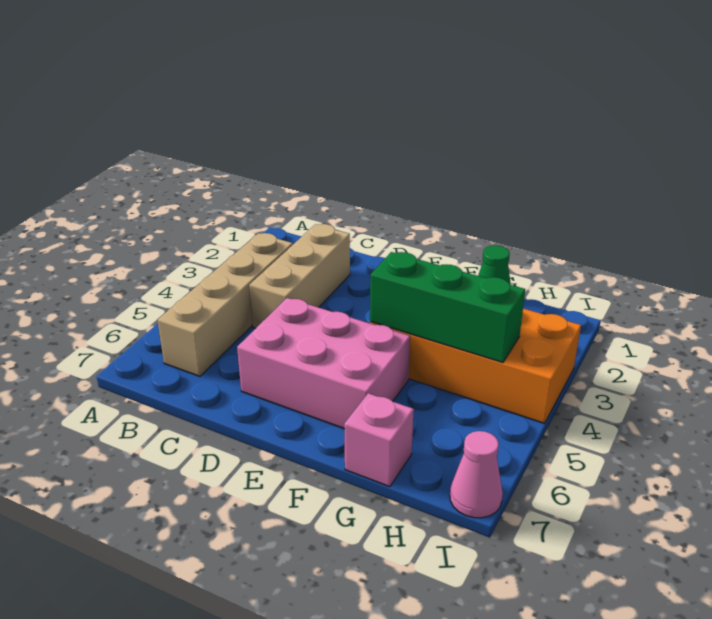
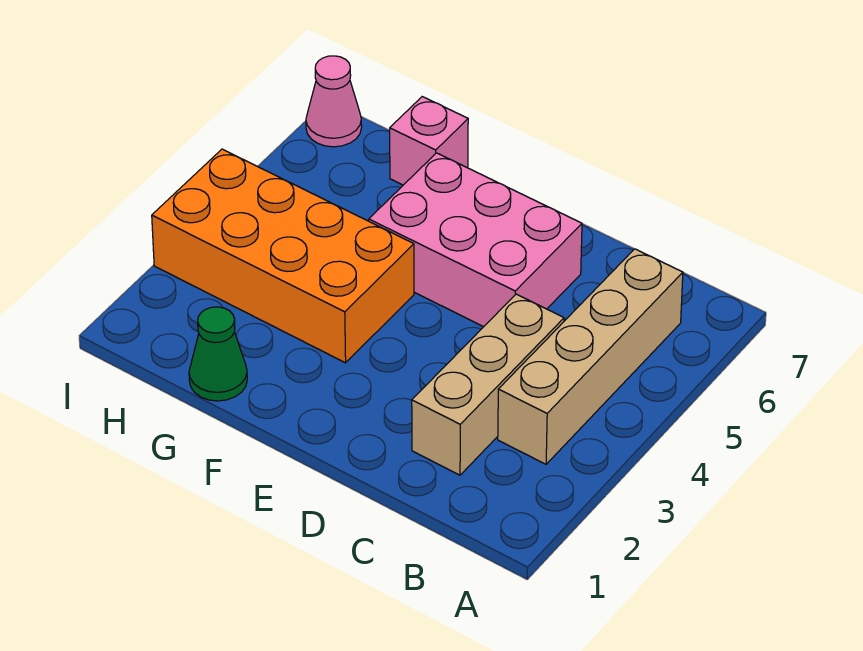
green brick F4:H4 level 2 -> none

